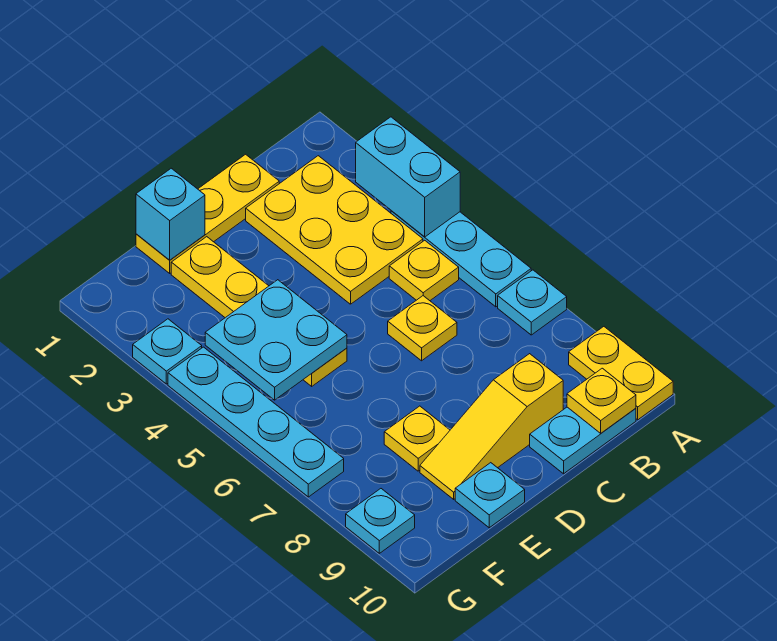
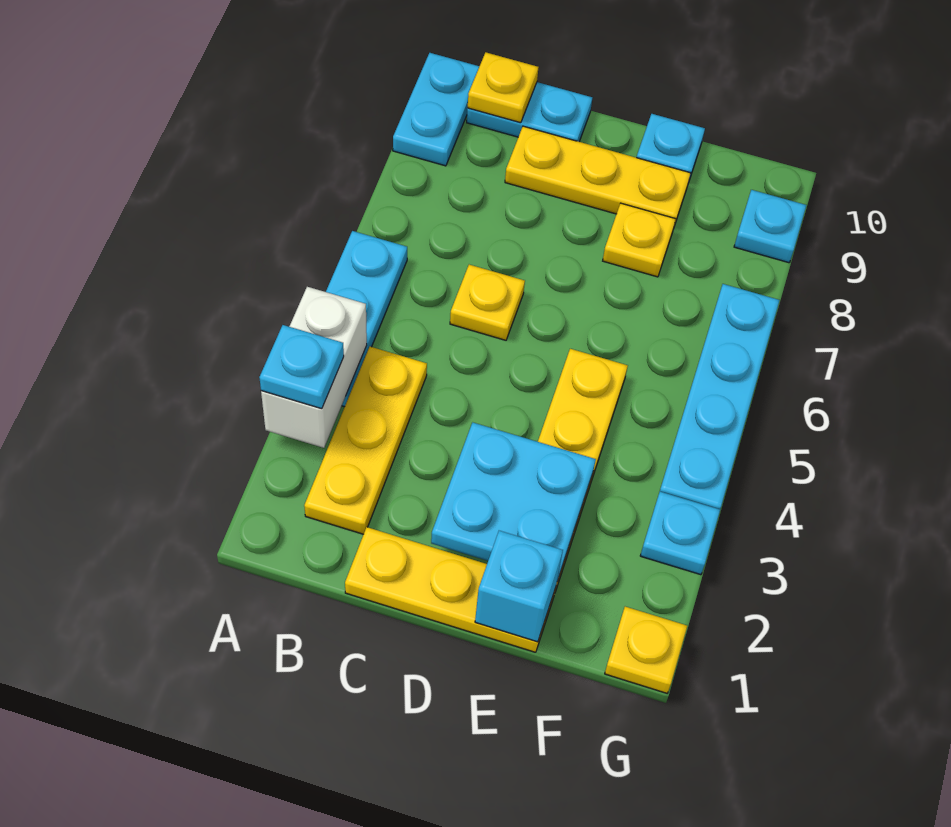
cyan brick A3:A4 level 2 -> white brick A3:A4 level 2
cyan plate A7 level 1 -> cyan plate A3 level 3
yellow plate A9:A10 level 1 -> cyan plate A9:A10 level 1
yellow plate B2:C4 level 1 -> yellow plate B2:B4 level 1
yellow plate B5 level 1 -> yellow plate G1 level 1
yellow slope C9:E9 level 1 top C -> yellow plate C9:E9 level 1
cyan plate E4:F5 level 2 -> cyan plate D2:E3 level 2

